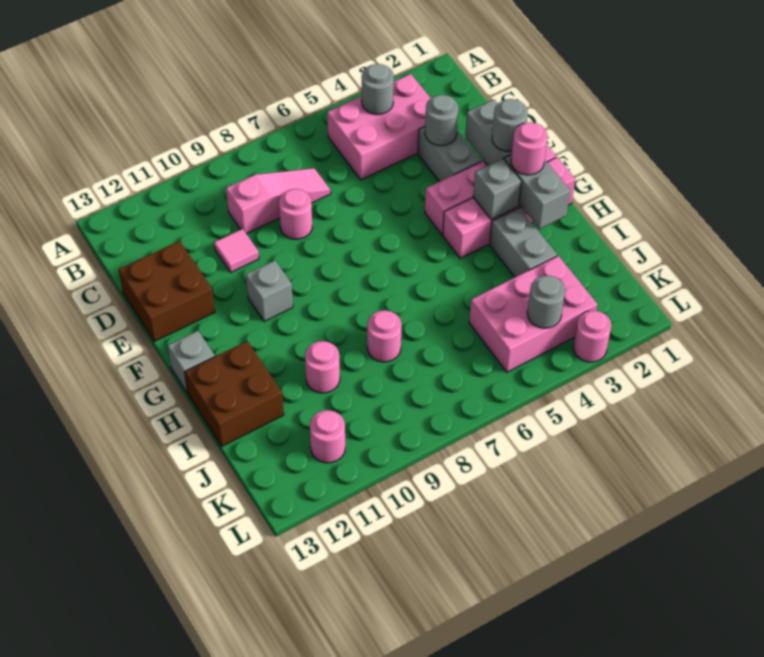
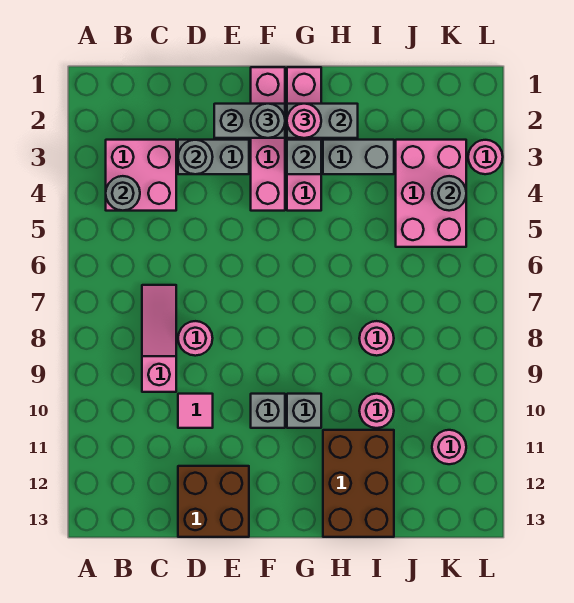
pink brick B3:C5 level 1 -> pink brick B3:C4 level 1
grey brick G13 level 1 -> grey brick G10 level 1
brown brick H12:I13 level 1 -> brown brick H11:I13 level 1

